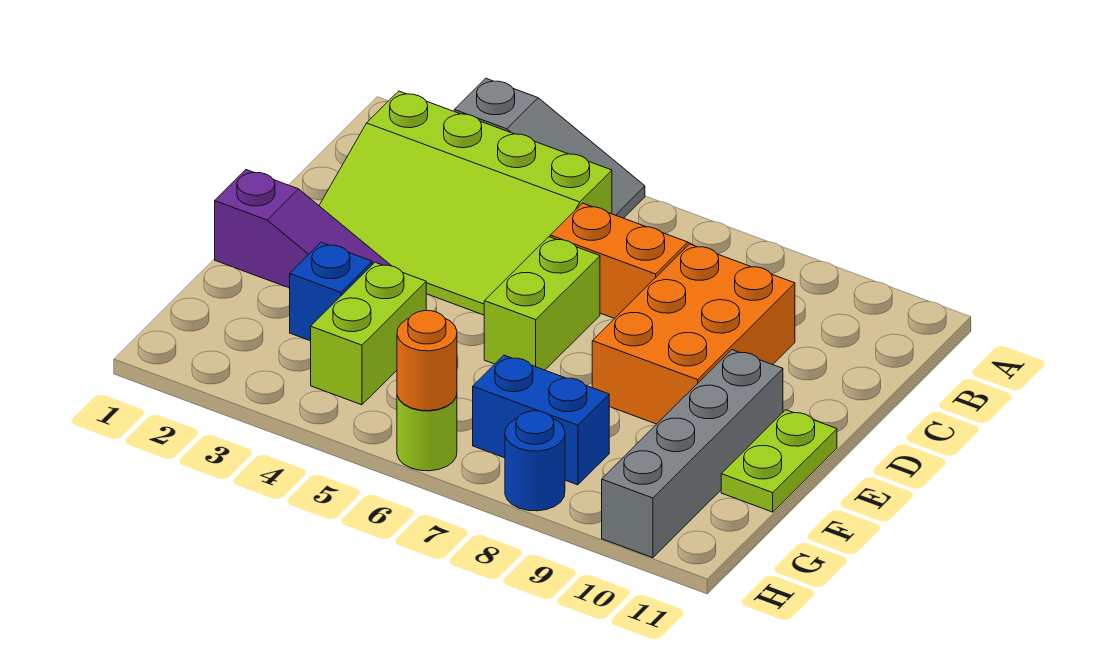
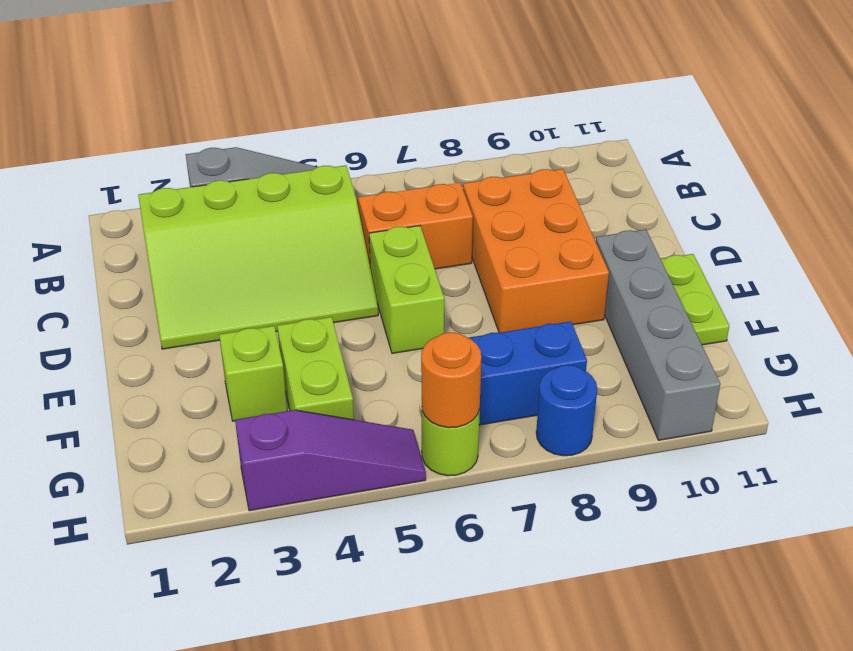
purple slope E1:E3 level 1 top 1 -> purple slope H3:H5 level 1 top 3
blue brick F3 level 1 -> lime brick F3 level 1

